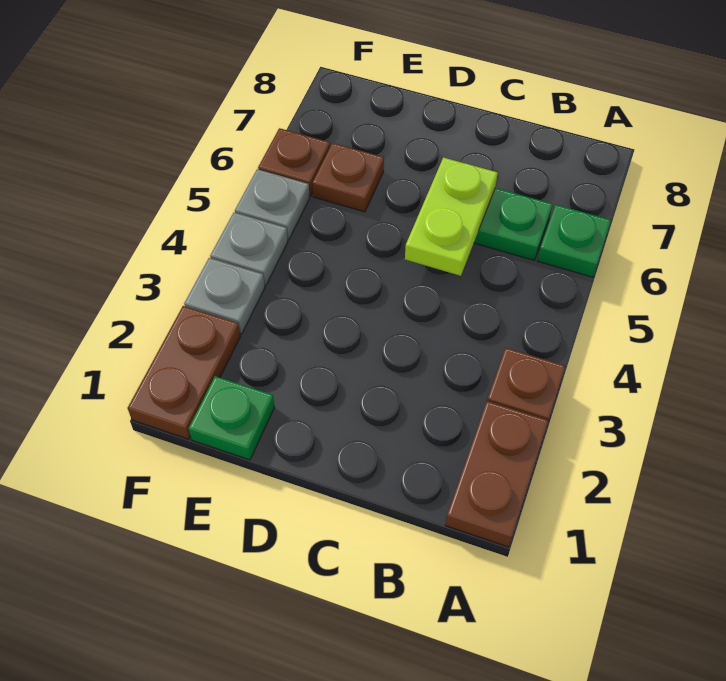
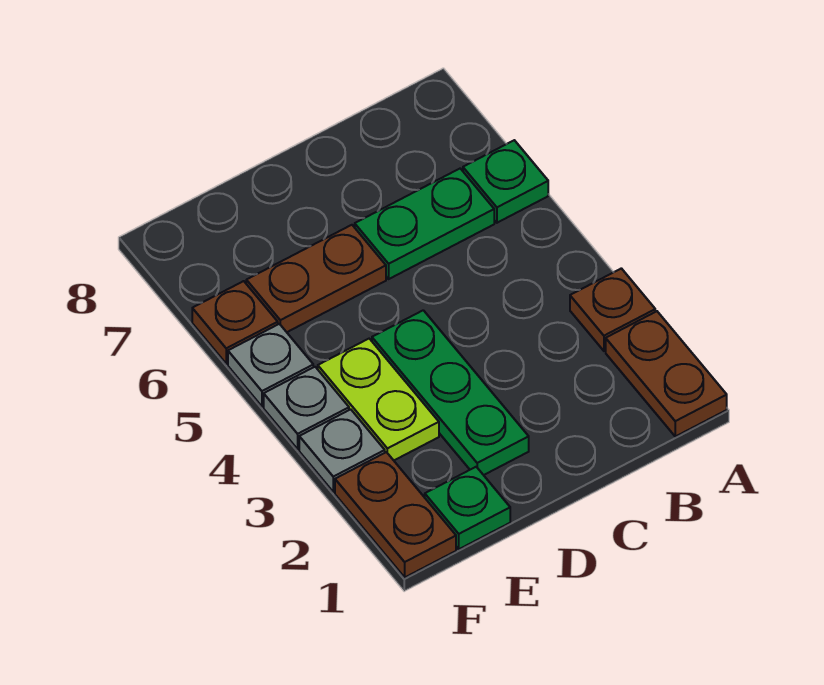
lime plate C5:C6 level 2 -> lime plate E3:E4 level 1
none -> green plate D2:D4 level 1
brown plate E6 level 1 -> brown plate D6:E6 level 1

